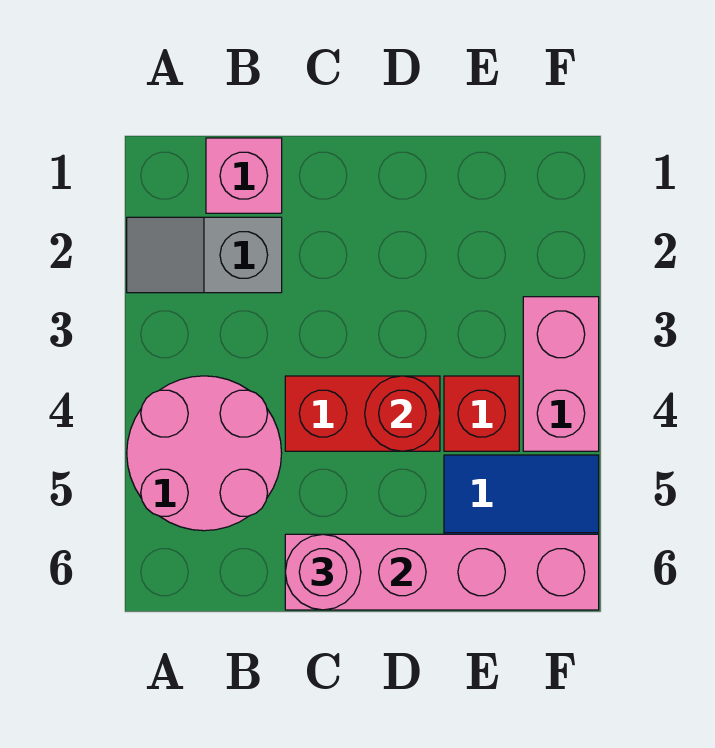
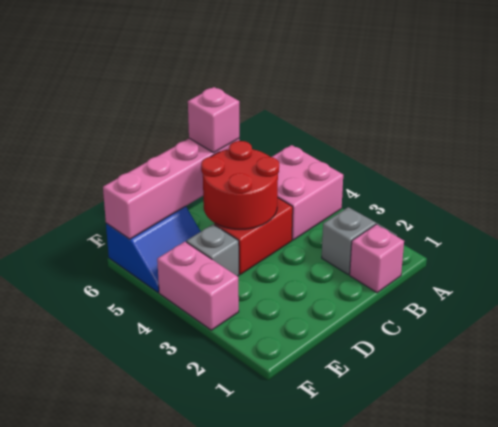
pink round brick A4:B5 level 1 -> pink brick A4:B5 level 1
pink round brick C6 level 3 -> pink brick C6 level 3
red round brick D4 level 2 -> red round brick C4:D5 level 2
red brick E4 level 1 -> grey brick E4 level 1

